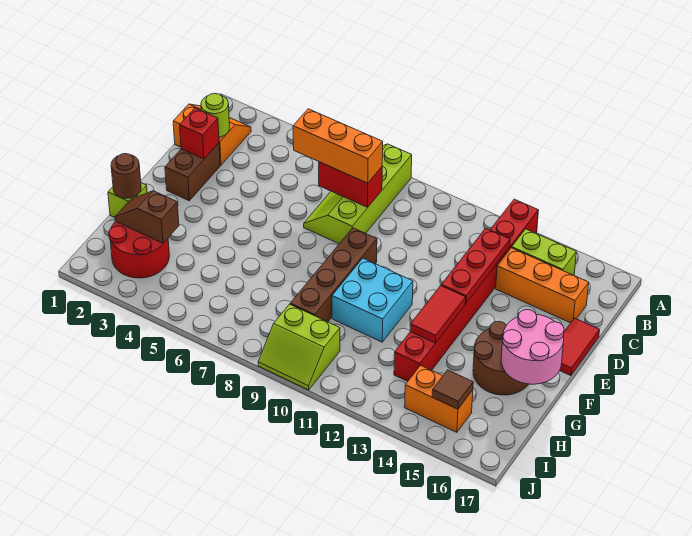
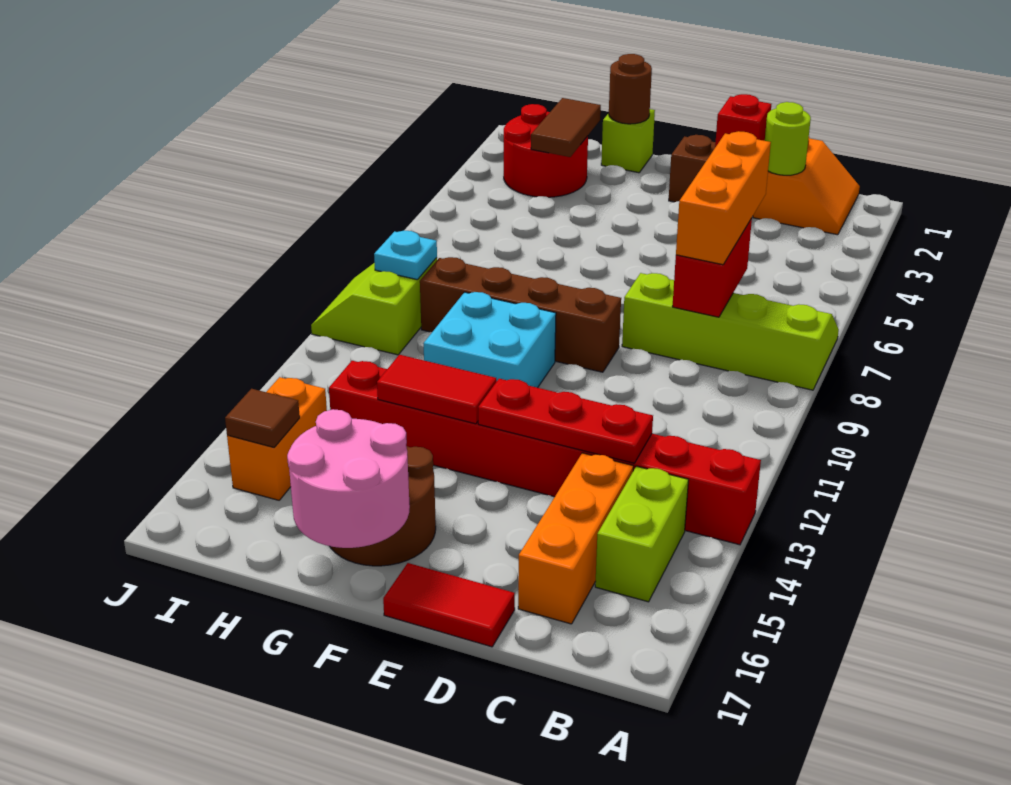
brown slope H2:H3 level 2 top 3 -> brown tile H2:H3 level 2
none -> cyan plate I9 level 2

